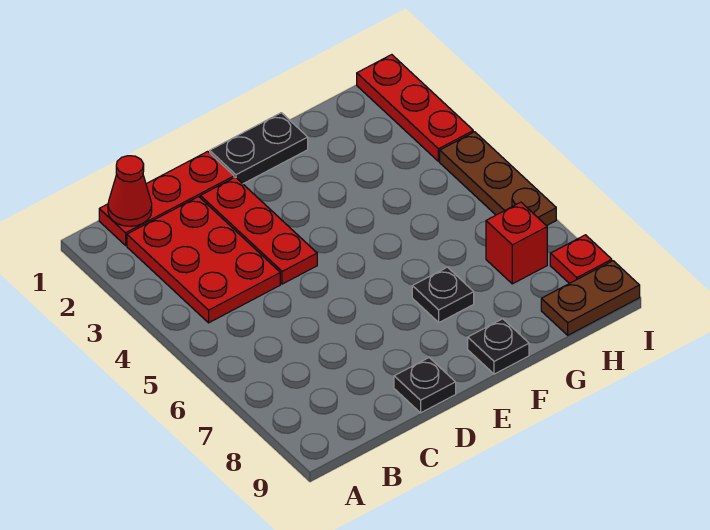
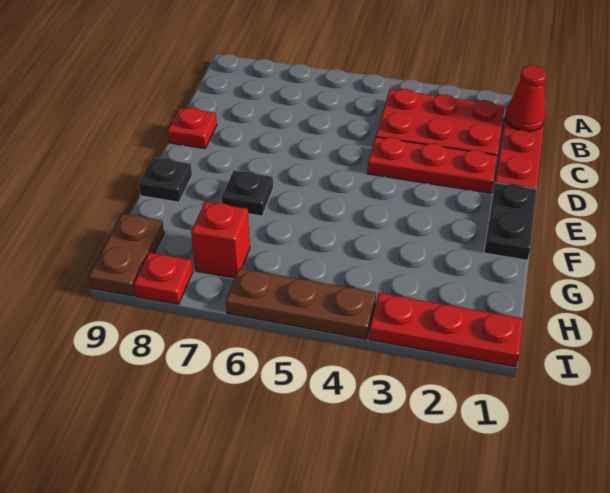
black plate D9 level 1 -> red plate D9 level 1

